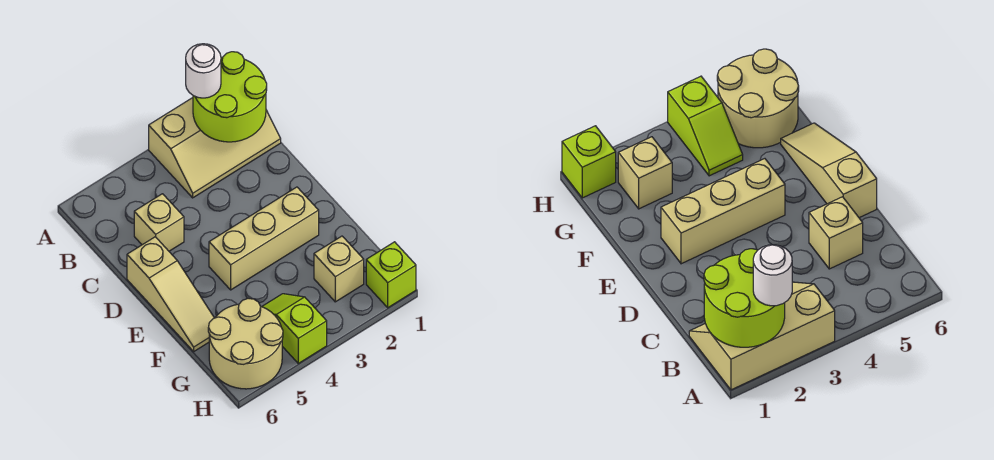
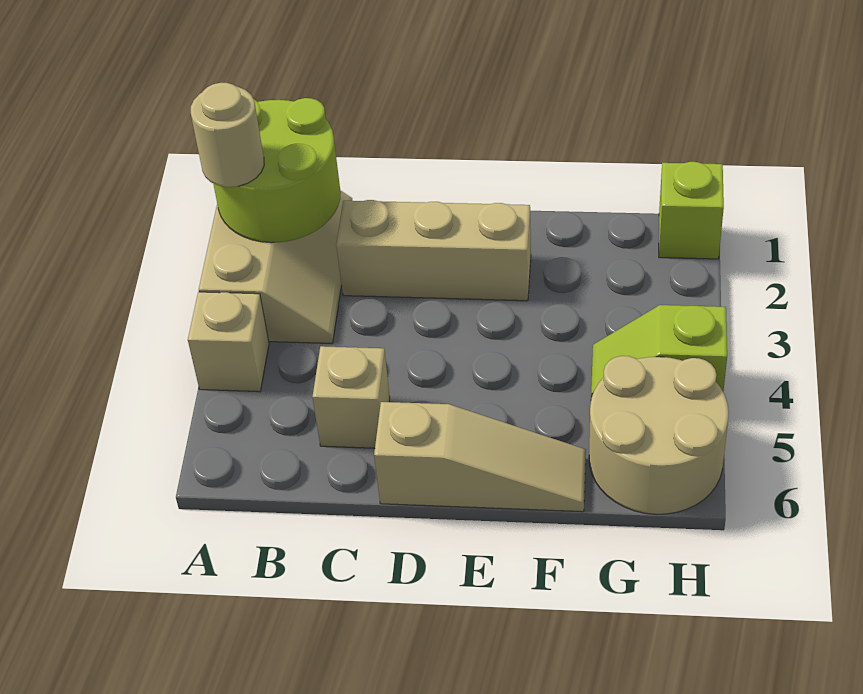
white round brick A2 level 3 -> tan round brick A2 level 3
tan brick E2:E4 level 1 -> tan brick C2:E2 level 1
tan brick G2 level 1 -> tan brick A4 level 1

